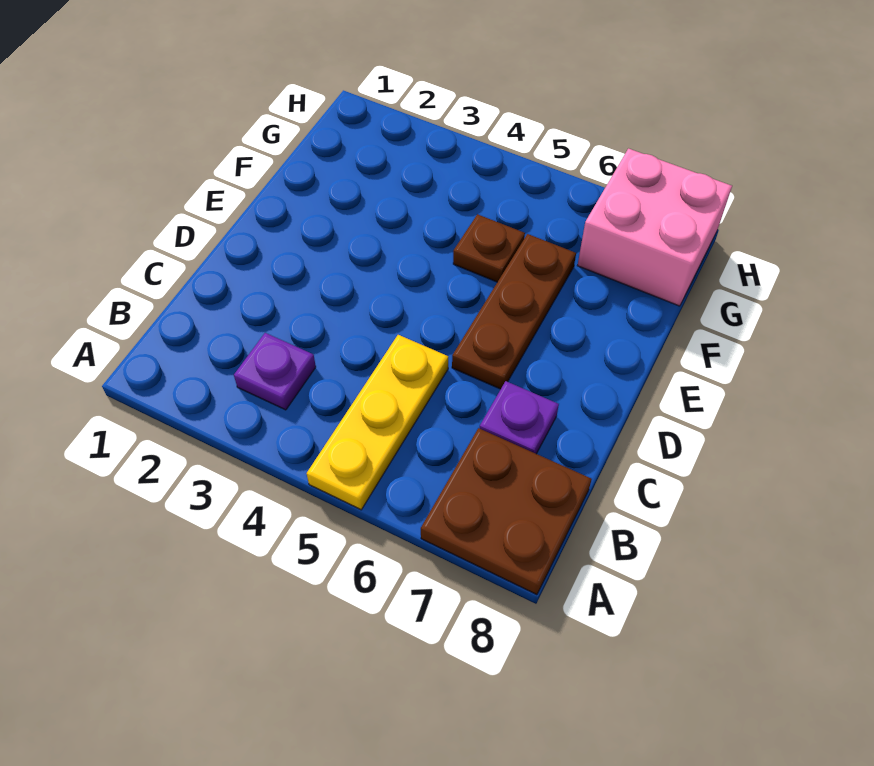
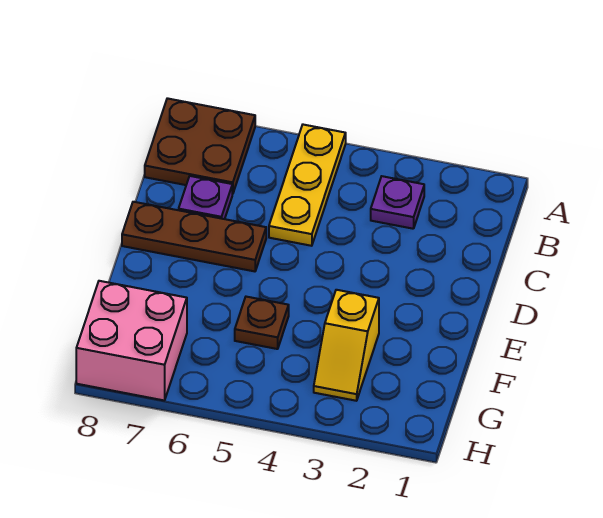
brown plate D6:F6 level 1 -> brown plate D6:D8 level 1
none -> yellow slope F3:G3 level 1 top F

